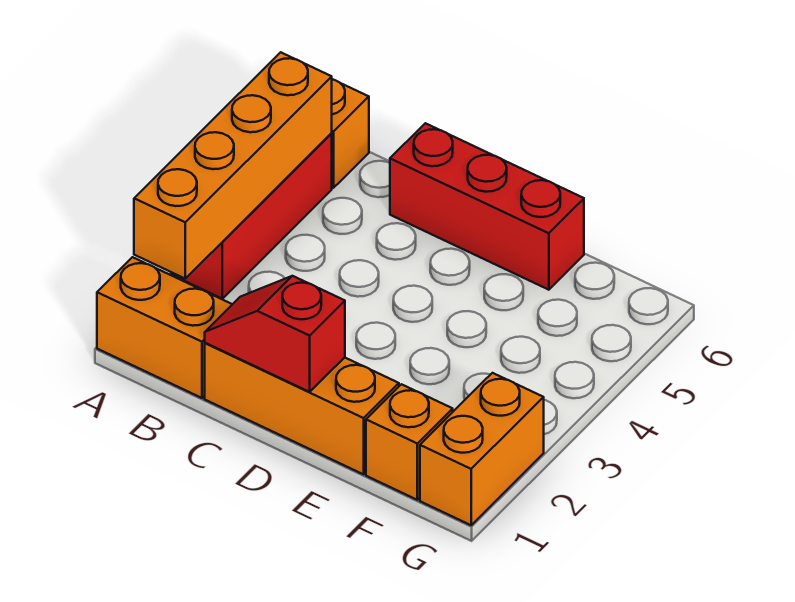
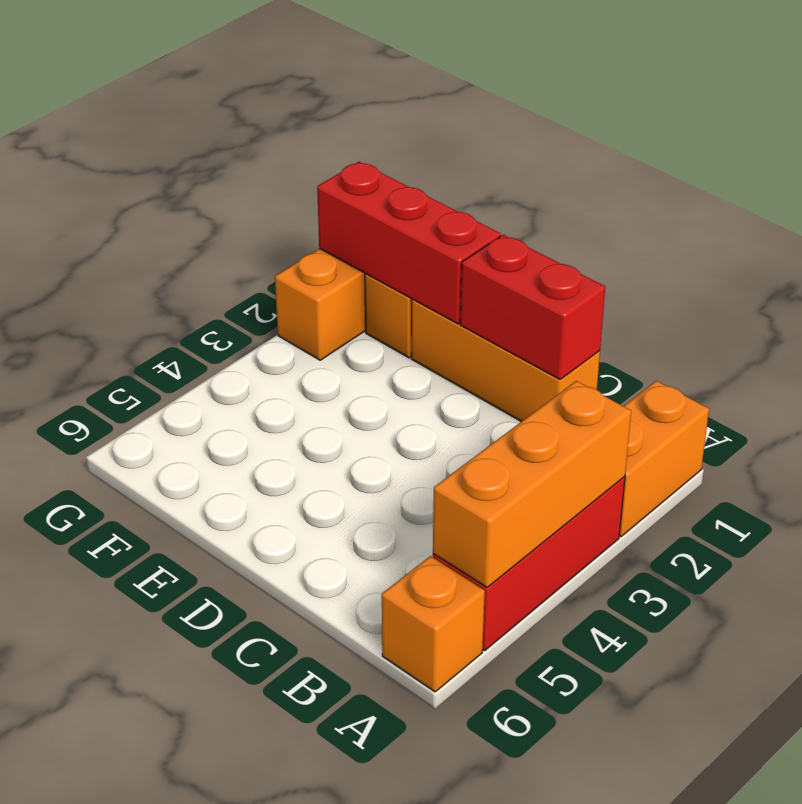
orange brick A1:B1 level 1 -> orange brick A1:A2 level 1
orange brick A2:A5 level 2 -> orange brick A3:A5 level 2
red slope C1:D1 level 2 top D -> red brick C1:D1 level 2
red brick C6:E6 level 1 -> red brick E1:G1 level 2

